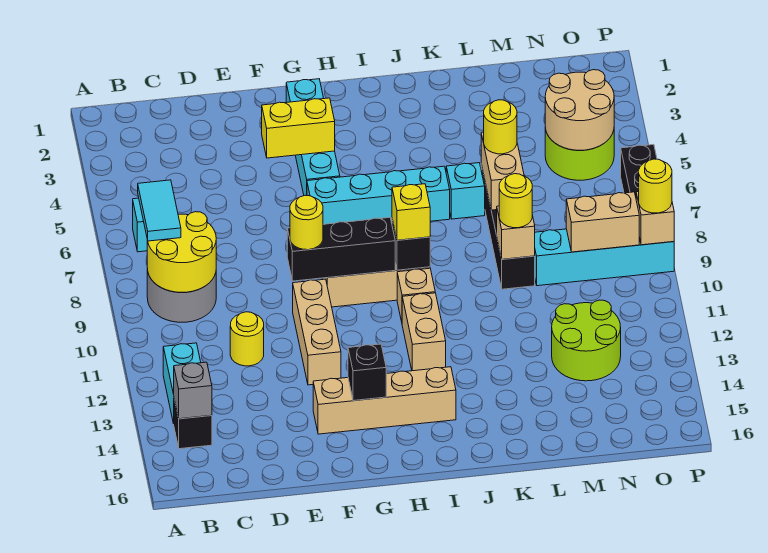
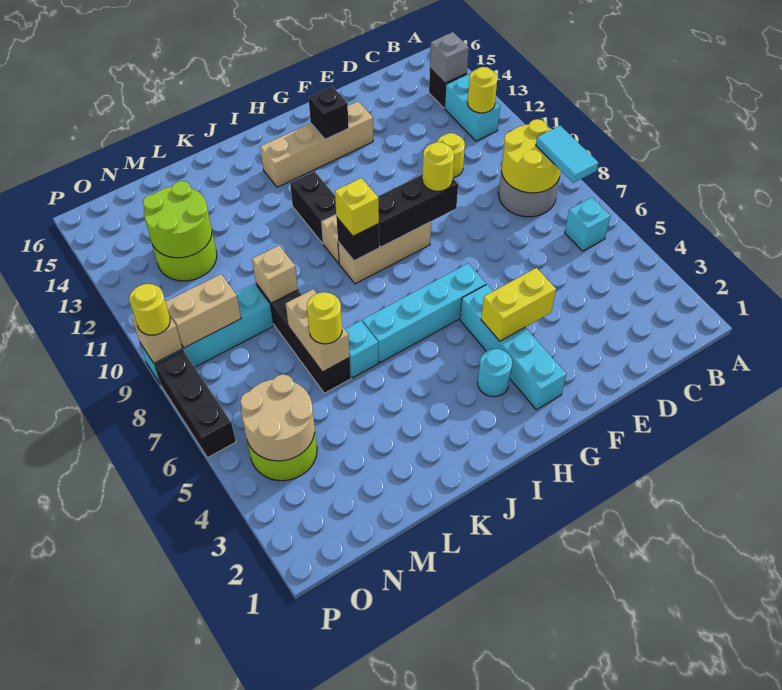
tan brick F10:F12 level 1 -> none
none -> cyan round brick H3 level 1
tan brick I11:I12 level 1 -> black brick I11:I12 level 1
yellow round brick L9 level 3 -> yellow round brick B12 level 2
none -> lime round brick M12:N13 level 2

